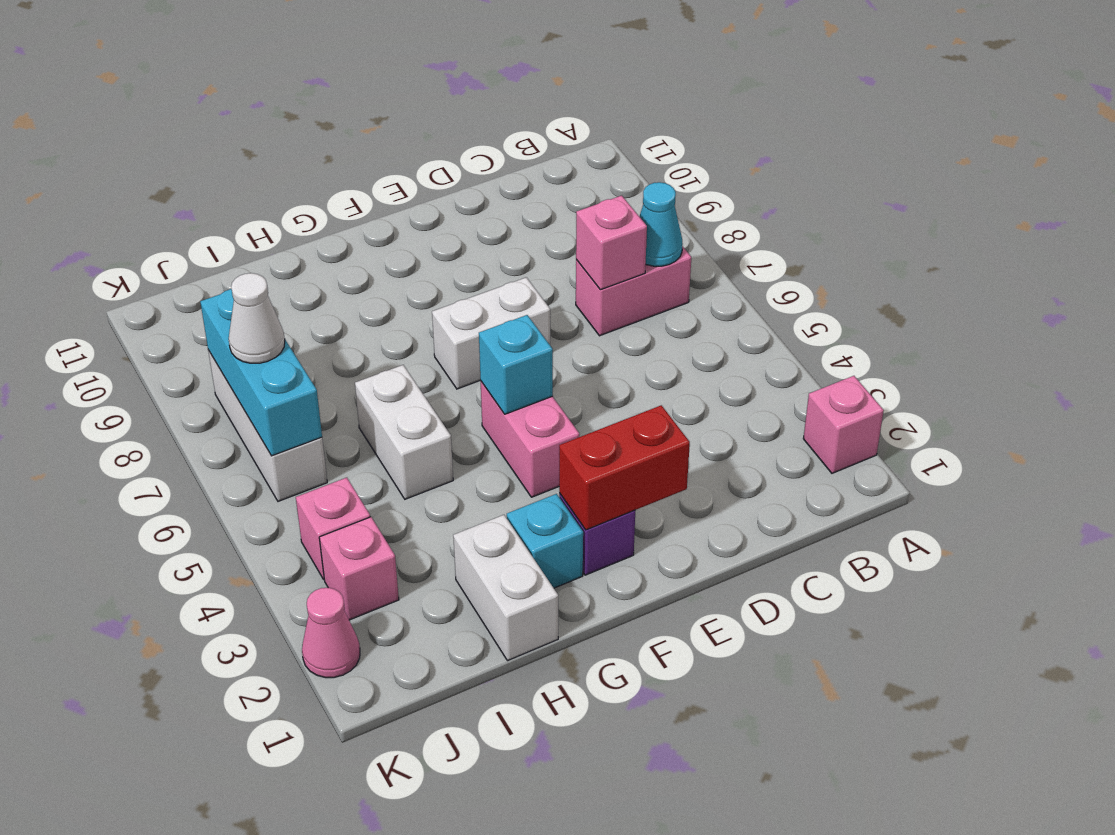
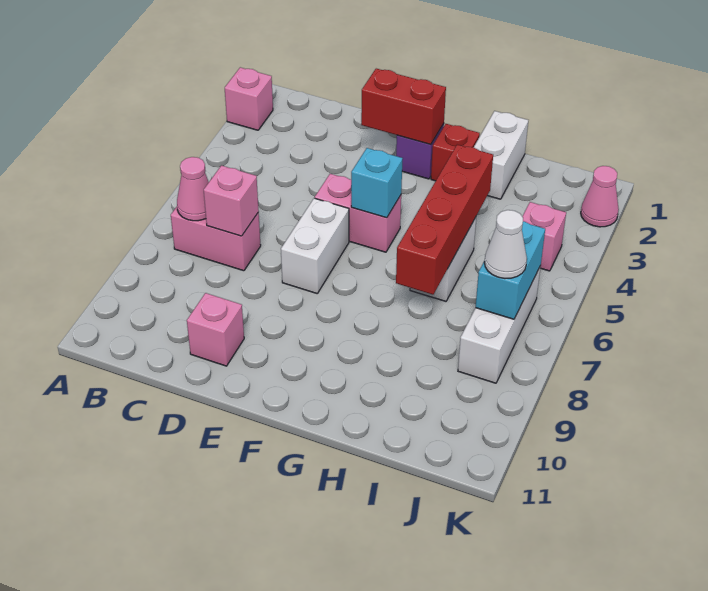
cyan cone B7 level 2 -> pink cone B7 level 2
white brick E7:F7 level 1 -> white brick E6:E7 level 1
pink brick F4:F5 level 1 -> pink brick E5:F5 level 1
cyan brick G2 level 1 -> red brick G2 level 1
none -> red brick H4:H7 level 2
pink brick J3 level 1 -> pink brick D10 level 1
cyan brick J6:J8 level 2 -> cyan brick J6:J7 level 2

